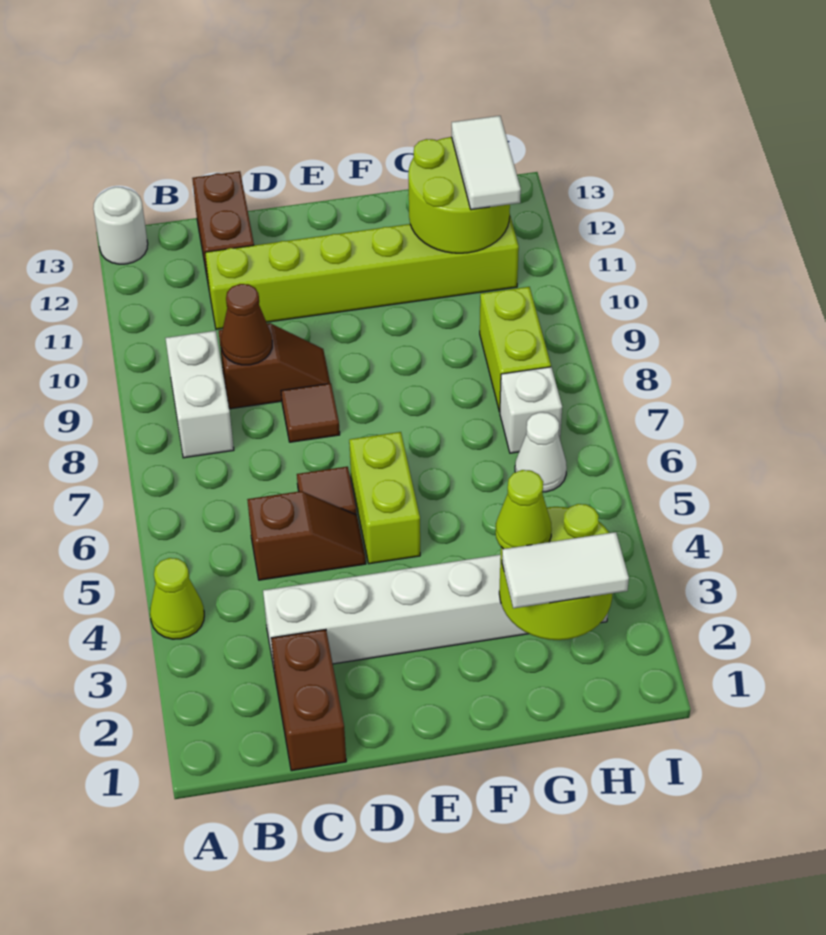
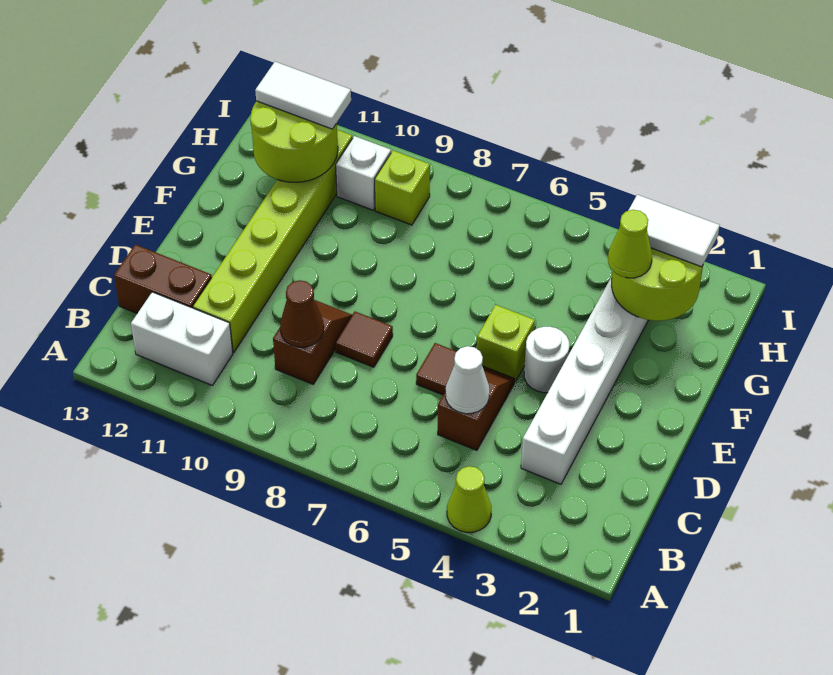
white round brick A13 level 1 -> white round brick E4 level 1
white brick B8:B9 level 1 -> white brick B11:B12 level 1
brown brick C1:C2 level 1 -> none
lime brick E5:E6 level 1 -> lime brick E5 level 1
white tile G2:H2 level 3 -> white tile H2:H3 level 3
white cone H6 level 1 -> white cone C5 level 2
white brick H7 level 1 -> white brick H10 level 1
lime brick H8:H9 level 1 -> lime brick H9 level 1

